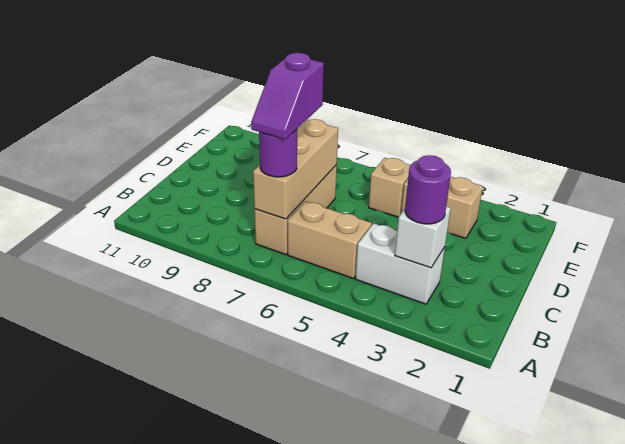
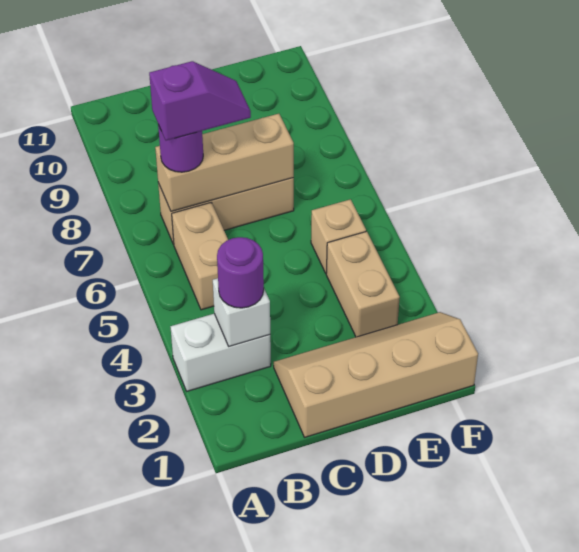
white brick B3:B4 level 1 -> white brick A3:B3 level 1
purple slope B7:C7 level 4 top C -> purple slope B7:C7 level 4 top B
none -> tan slope C1:F2 level 1 top 1

